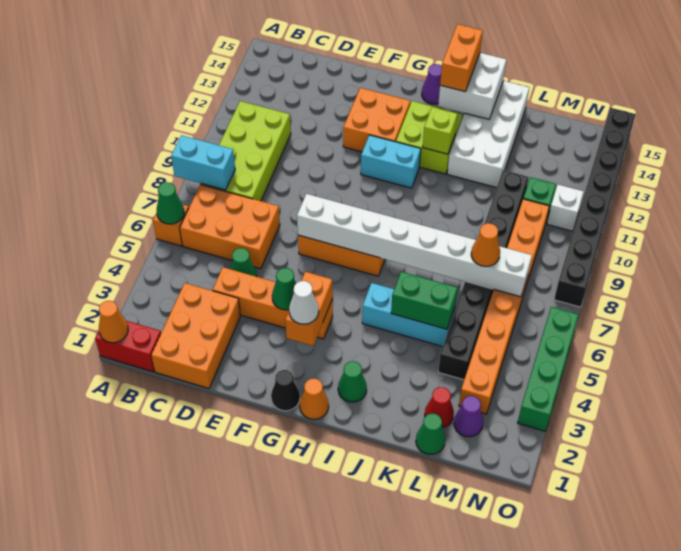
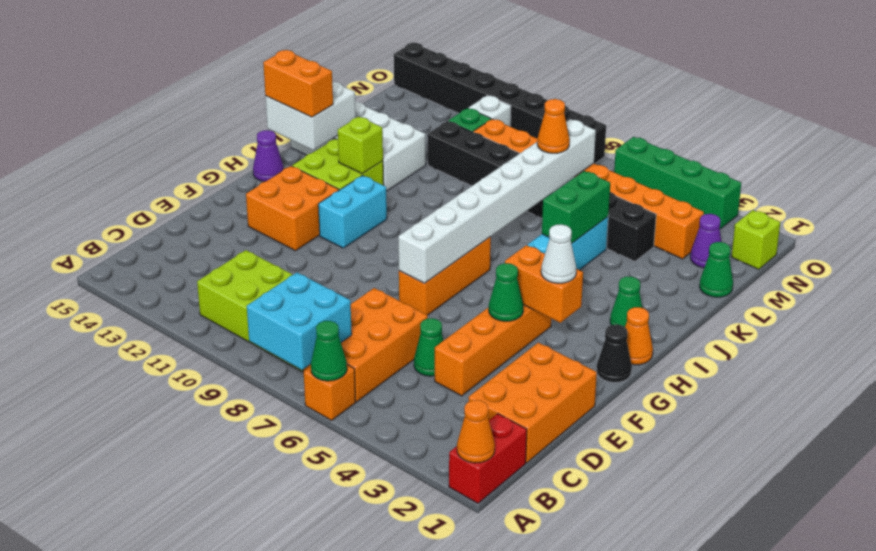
cyan brick A8:B8 level 2 -> cyan brick A7:B8 level 2
orange brick C1:D3 level 1 -> orange brick C1:E2 level 1
red cone L2 level 1 -> none
none -> lime brick N1 level 1

